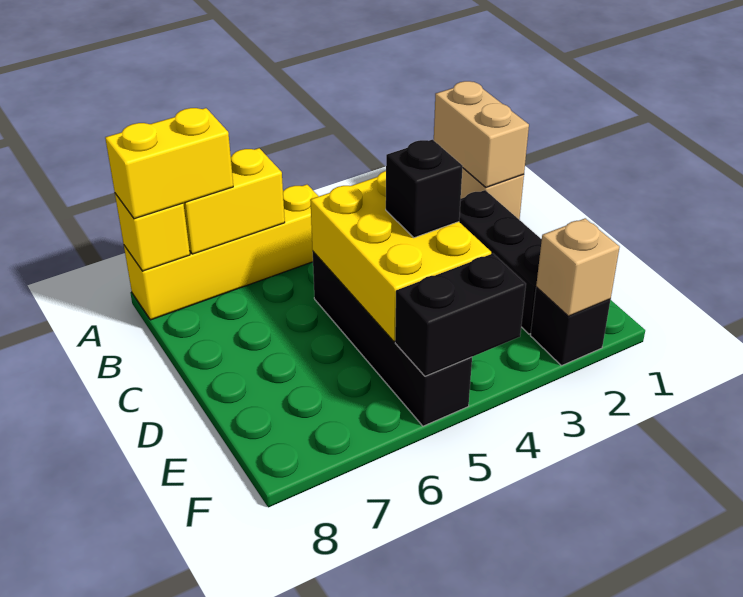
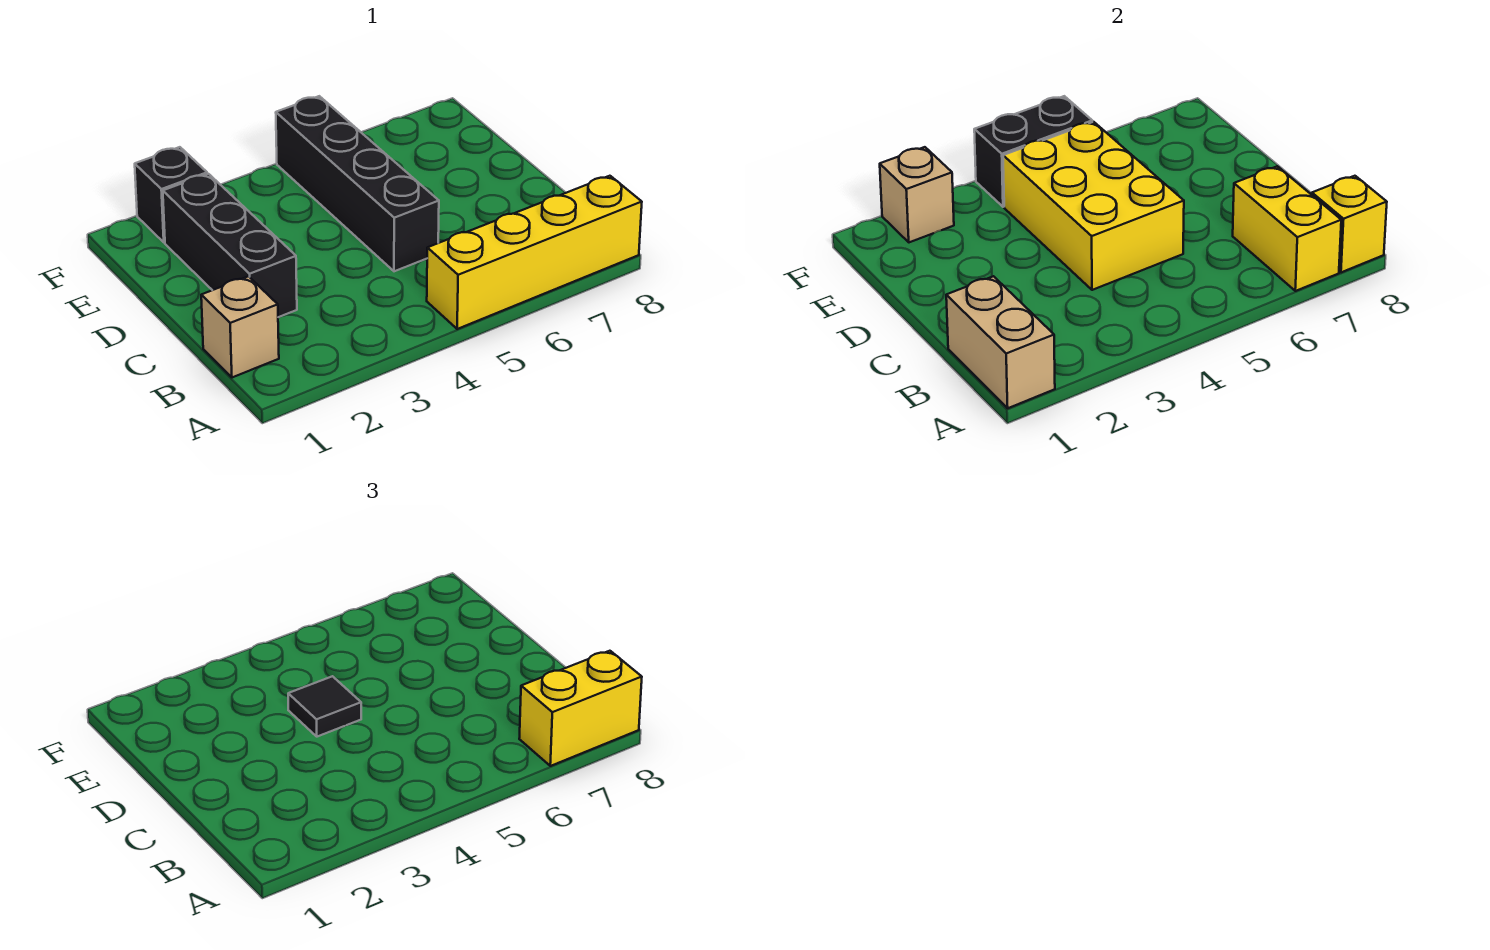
yellow brick A6:A7 level 2 -> yellow brick A7:B7 level 2
black brick D4 level 3 -> black tile D4 level 3

